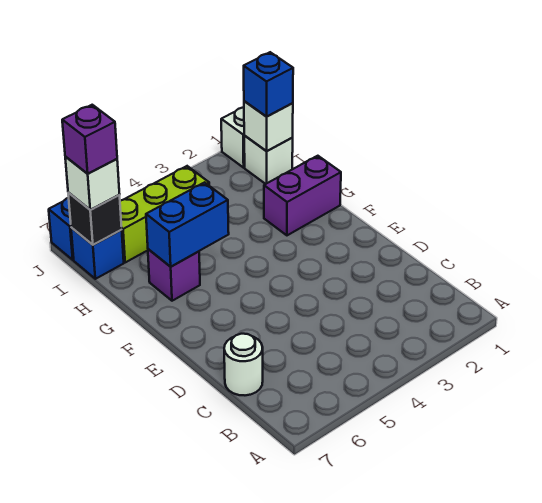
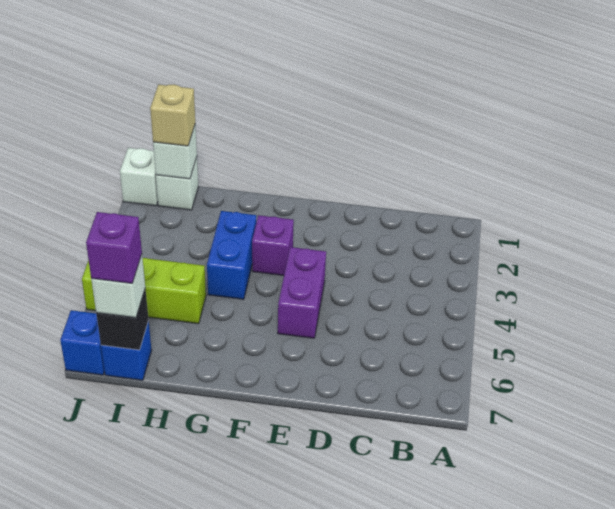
white round brick C7 level 1 -> none
purple brick G1:G2 level 1 -> purple brick E4:E5 level 1
blue brick G5:G6 level 2 -> blue brick G3:G4 level 1
purple brick G6 level 1 -> purple brick F3 level 1
blue brick I1 level 3 -> tan brick I1 level 3
lime brick I4:I6 level 1 -> lime brick H5:J5 level 1

